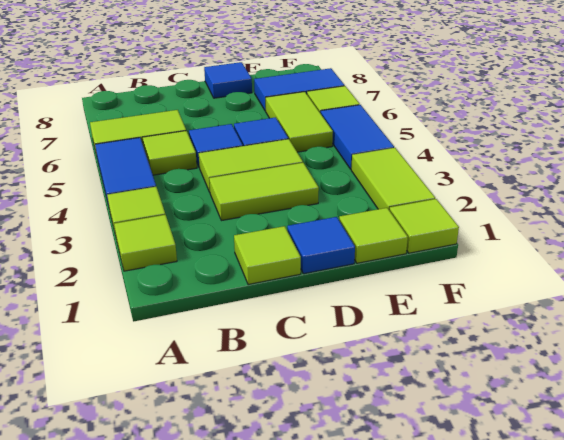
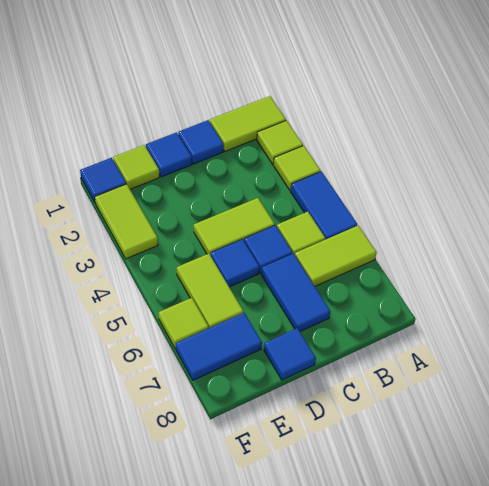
lime tile C1 level 1 -> blue tile C1 level 1
lime tile C3:D3 level 1 -> lime tile A1:B1 level 1
lime tile F1 level 1 -> blue tile F1 level 1
blue tile F4:F5 level 1 -> blue tile C6:C7 level 1

